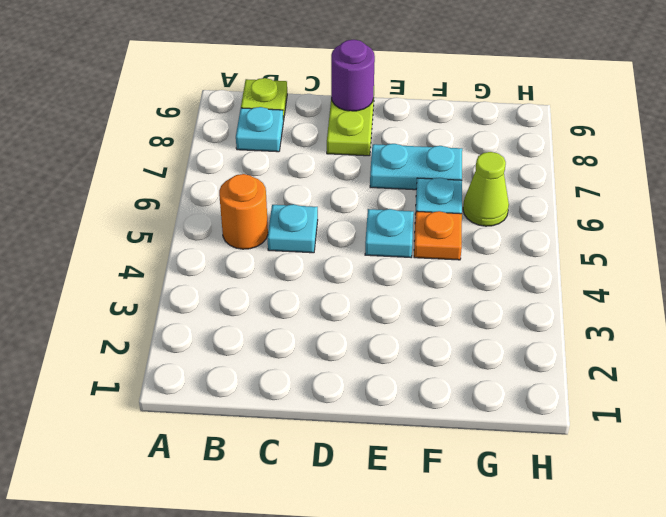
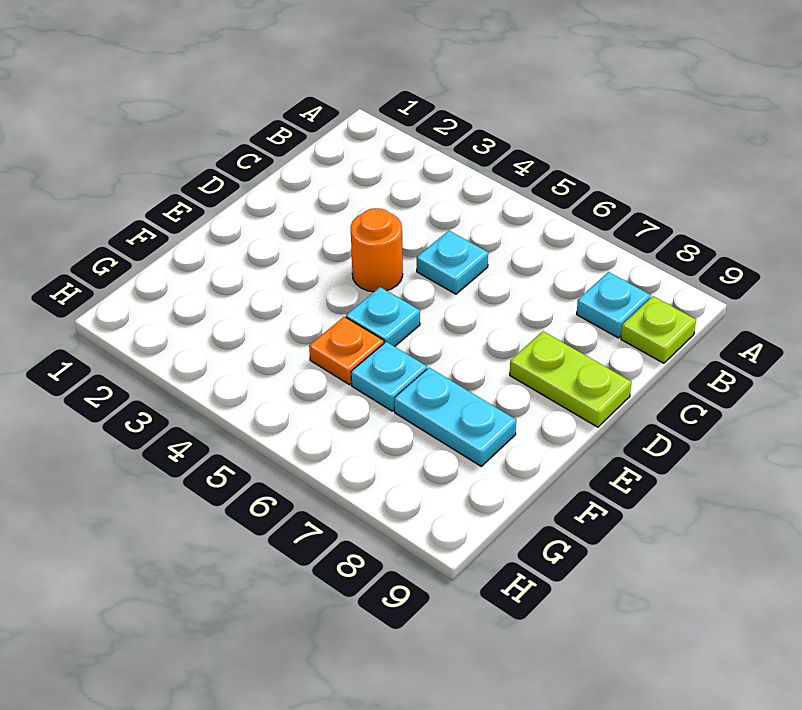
orange round brick B5 level 1 -> orange round brick D4 level 1
purple round brick D9 level 2 -> none
cyan plate E7:F7 level 1 -> cyan plate F7:F8 level 1
lime cone G6 level 1 -> none

